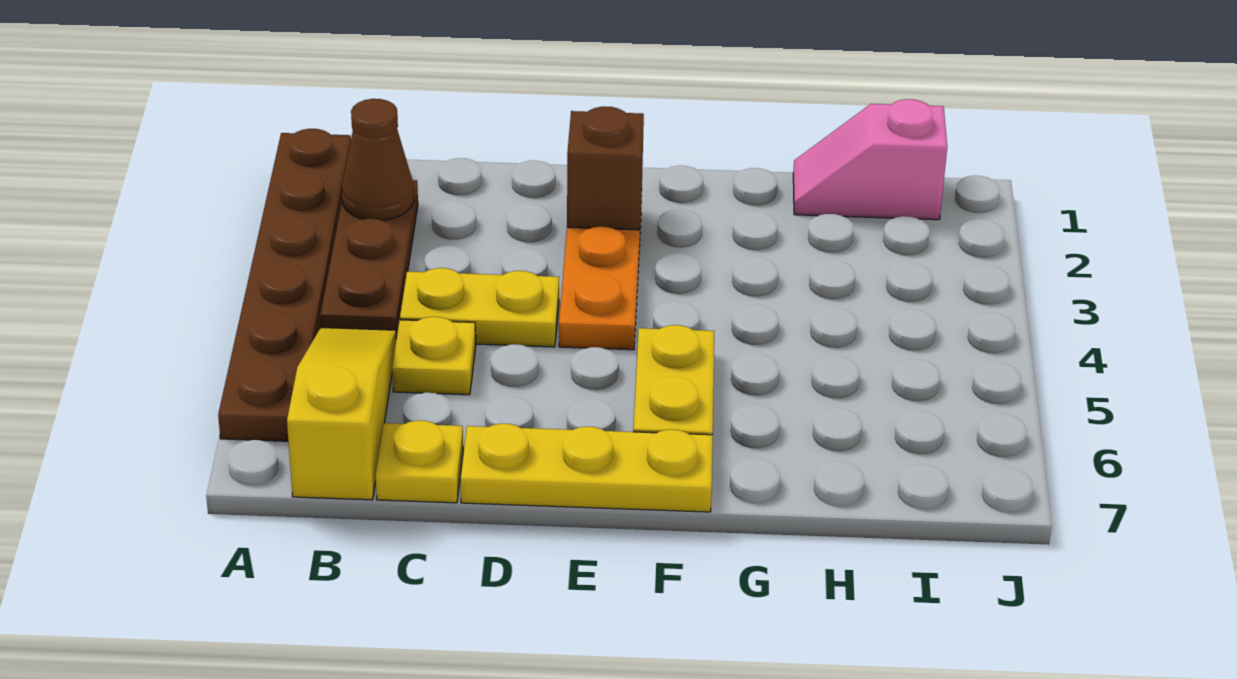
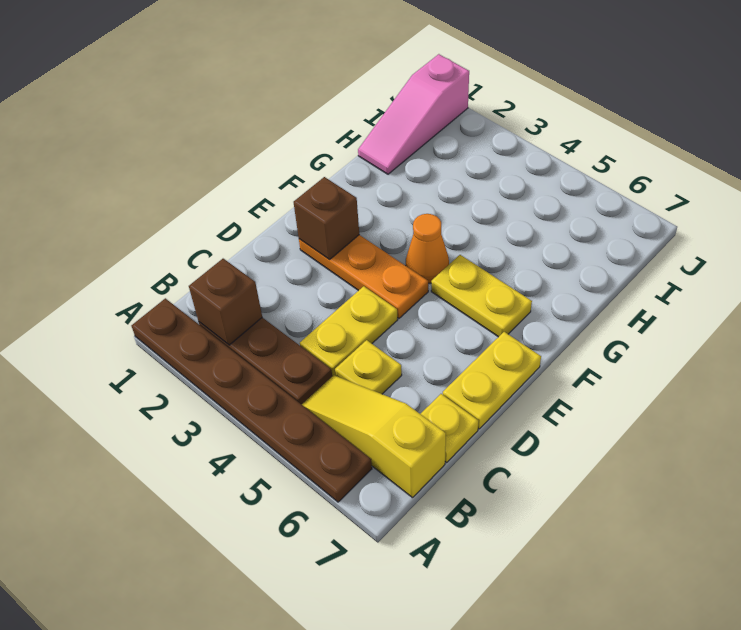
brown cone B2 level 2 -> brown brick B2 level 2
yellow plate D7:F7 level 1 -> yellow plate D7:E7 level 1
none -> orange cone F4 level 1
pink slope H1:I1 level 1 top I -> pink slope H1:J1 level 1 top J

